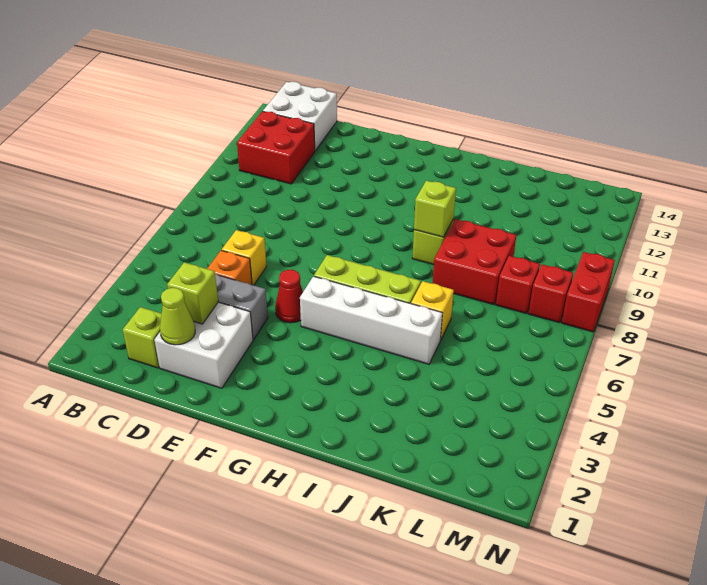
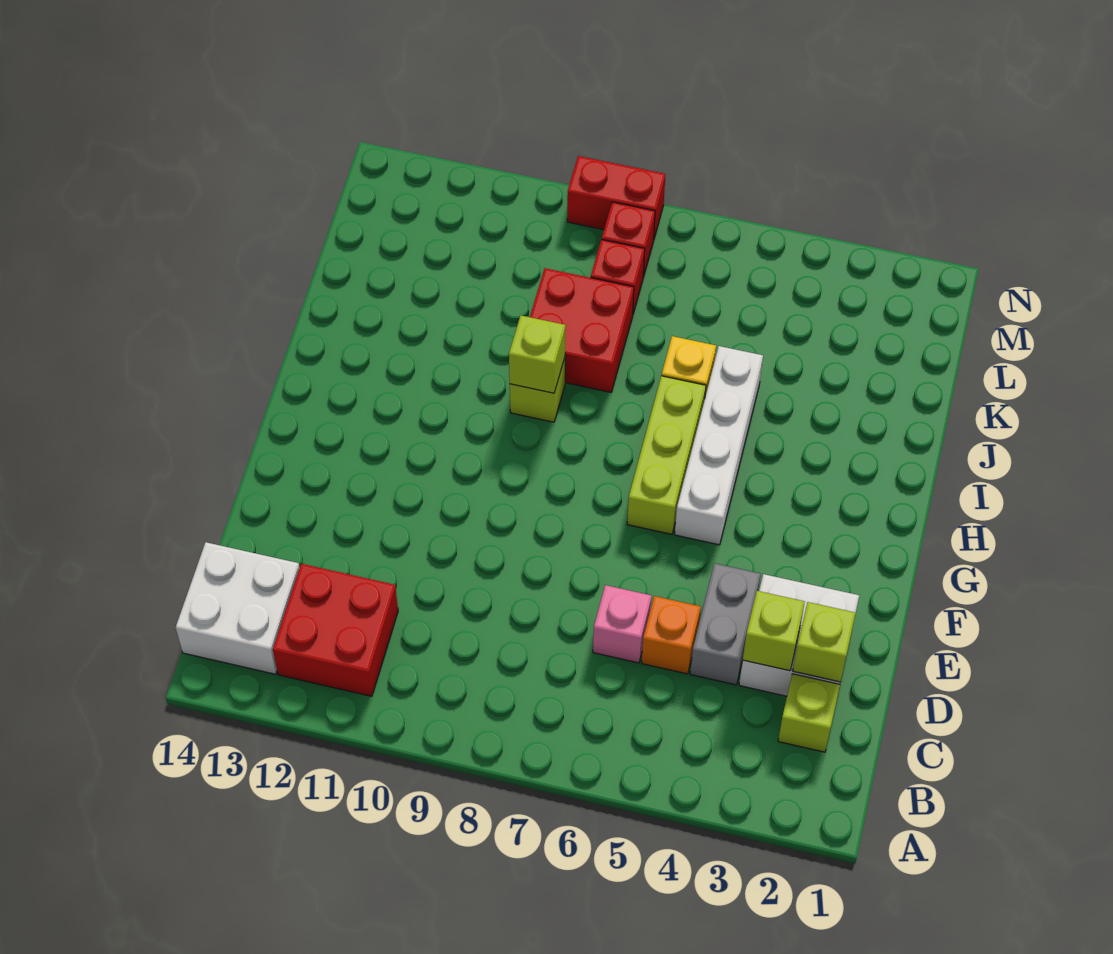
lime cone D2 level 2 -> lime brick D2 level 2
yellow brick D6 level 1 -> pink brick D6 level 1
red cone F5 level 1 -> none

